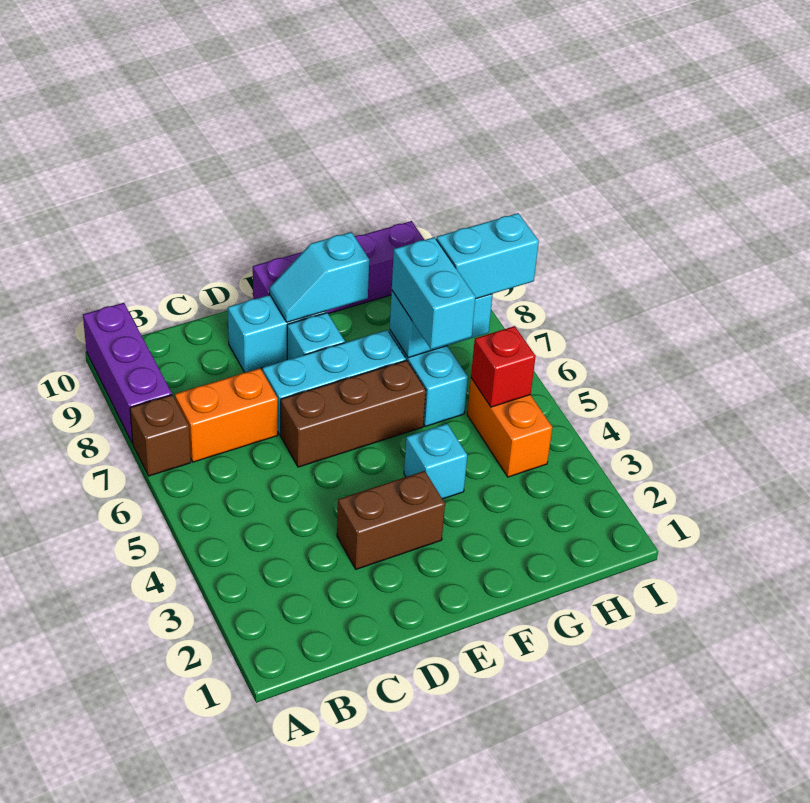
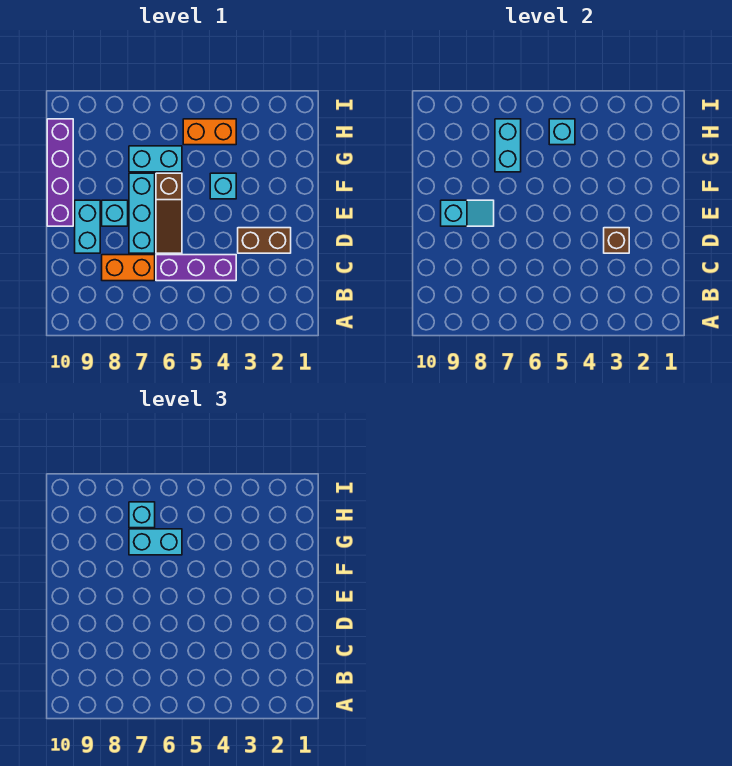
brown brick A7 level 1 -> brown brick D3 level 2
purple brick A8:A10 level 1 -> purple brick C4:C6 level 1
orange brick B7:C7 level 1 -> orange brick C7:C8 level 1
brown brick D3:E3 level 1 -> brown brick D2:D3 level 1
brown brick D6:F6 level 1 -> brown slope D6:F6 level 1 top F
cyan slope E9:F9 level 2 top F -> cyan slope E8:E9 level 2 top 9
red brick H5 level 2 -> cyan brick H5 level 2
cyan brick H7:I7 level 3 -> cyan brick H7 level 3

